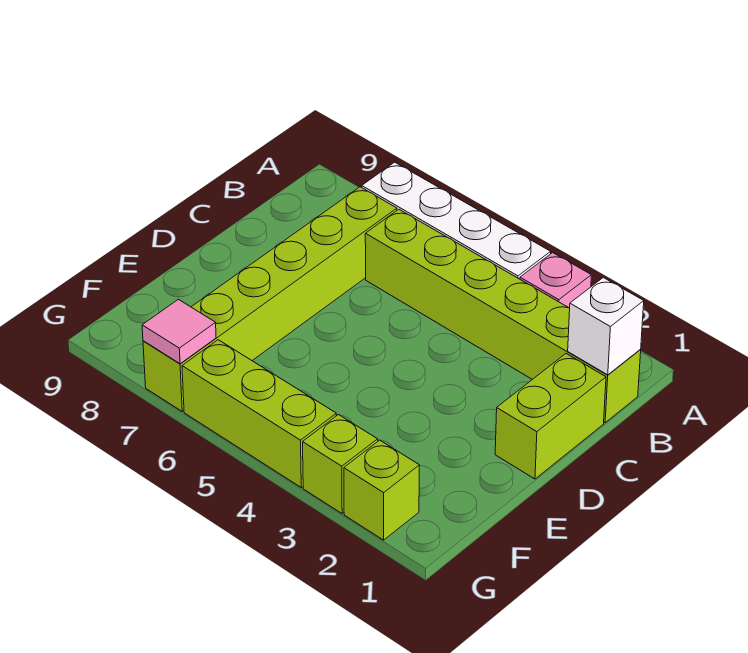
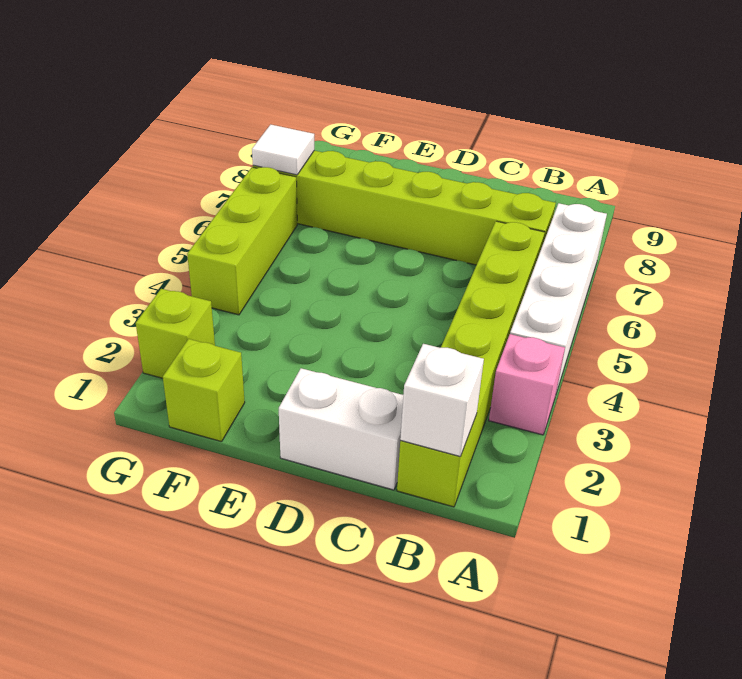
lime brick C1:D1 level 1 -> white brick C1:D1 level 1
lime brick G3 level 1 -> lime brick F1 level 1
pink tile G7 level 2 -> white tile G7 level 2

